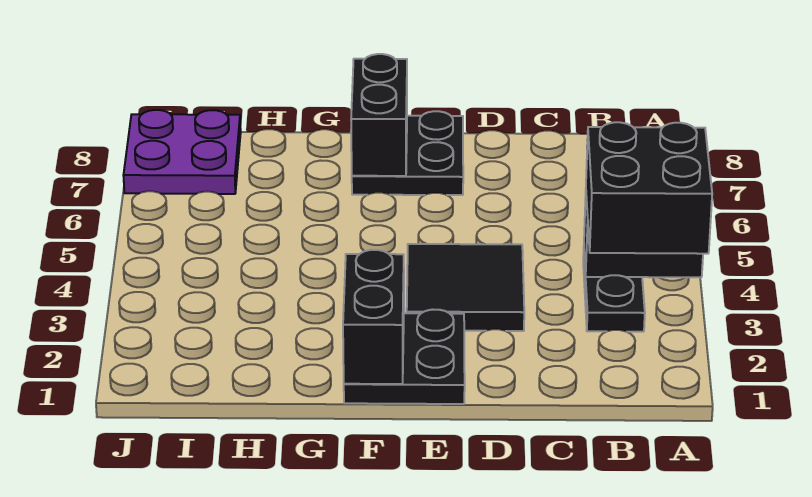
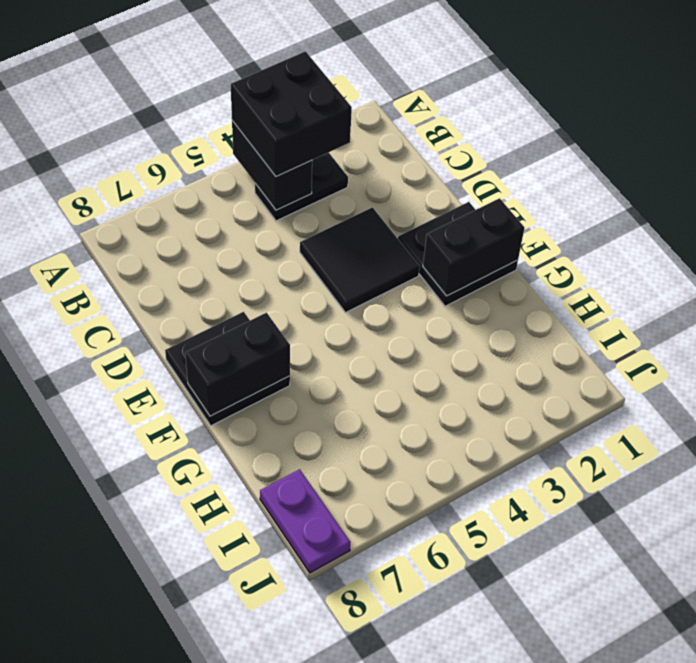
purple plate I7:J8 level 1 -> purple plate I8:J8 level 1

